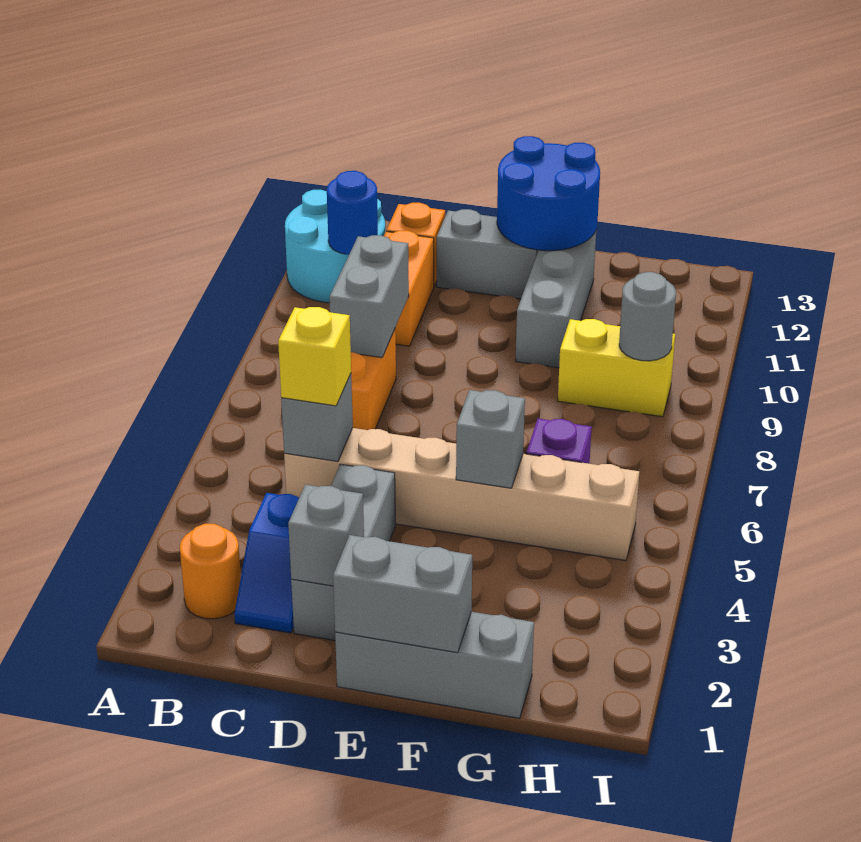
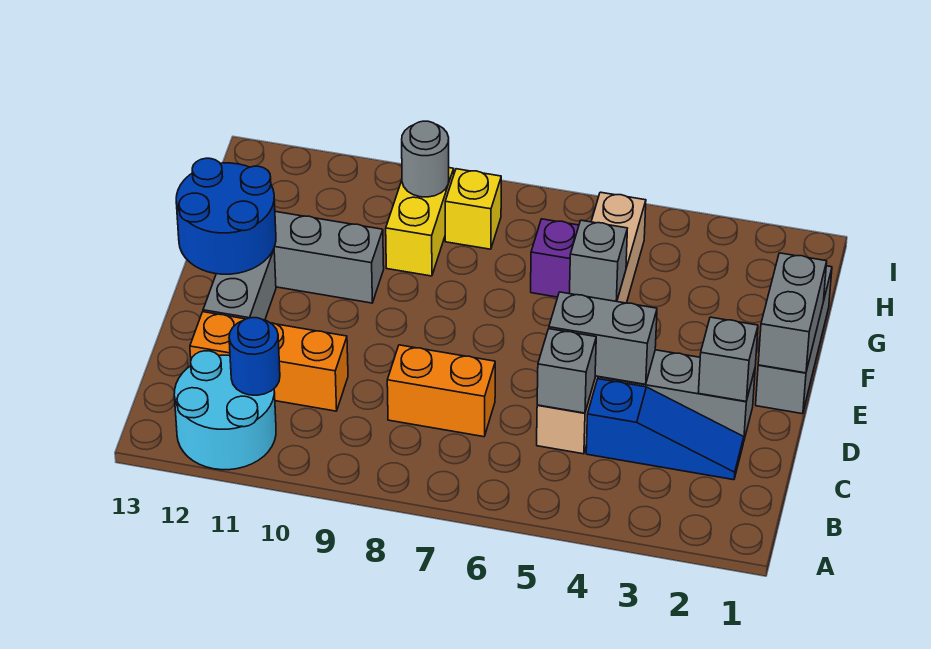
orange round brick B2 level 1 -> none
blue slope C2:C3 level 1 top 3 -> blue slope C2:C4 level 1 top 4
yellow brick C5 level 3 -> yellow brick H8 level 1
grey brick C8:C9 level 2 -> grey brick D4:D5 level 2

